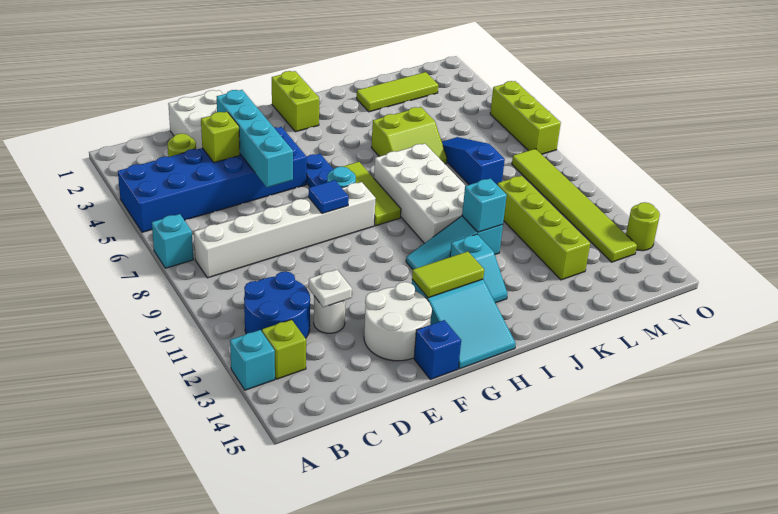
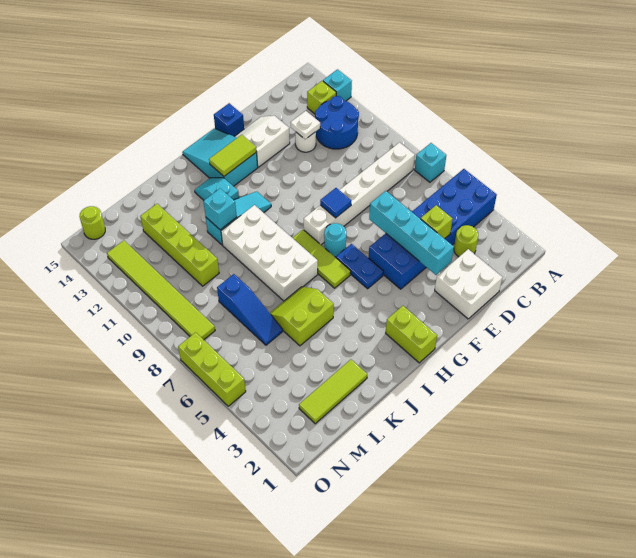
white round brick E13:F14 level 1 -> white slope E13:F14 level 1 top 13
lime round brick O13 level 1 -> lime round brick N15 level 1

